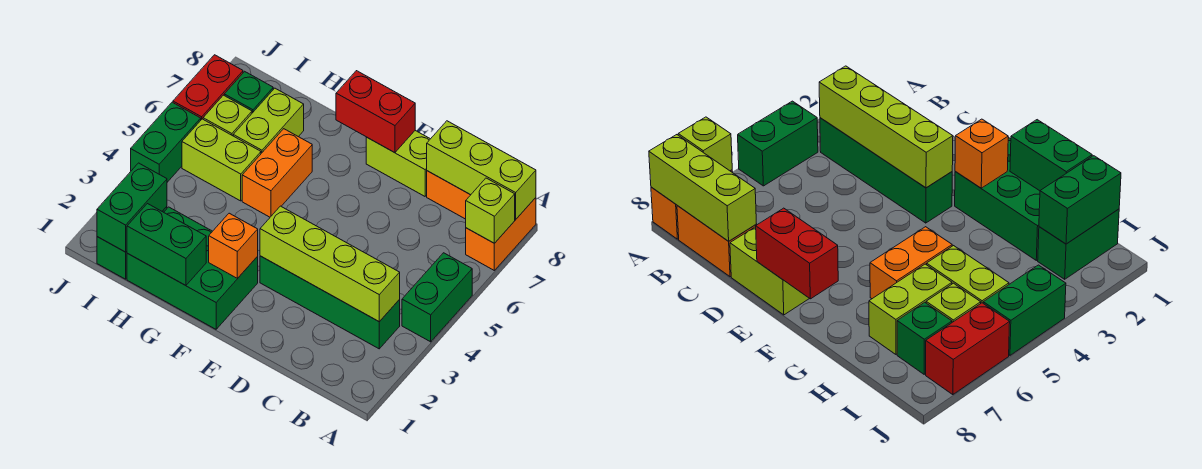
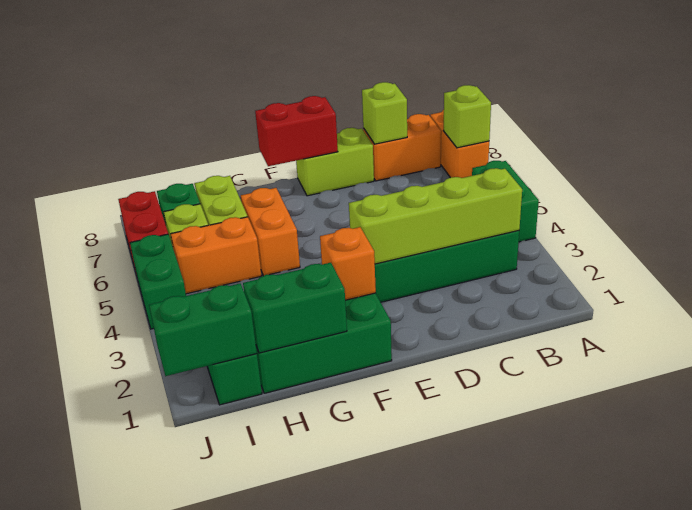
lime brick A8:C8 level 2 -> lime brick C8 level 2
lime brick H5:I5 level 1 -> orange brick H5:I5 level 1
green brick I1:I2 level 2 -> green brick I1:J1 level 2

